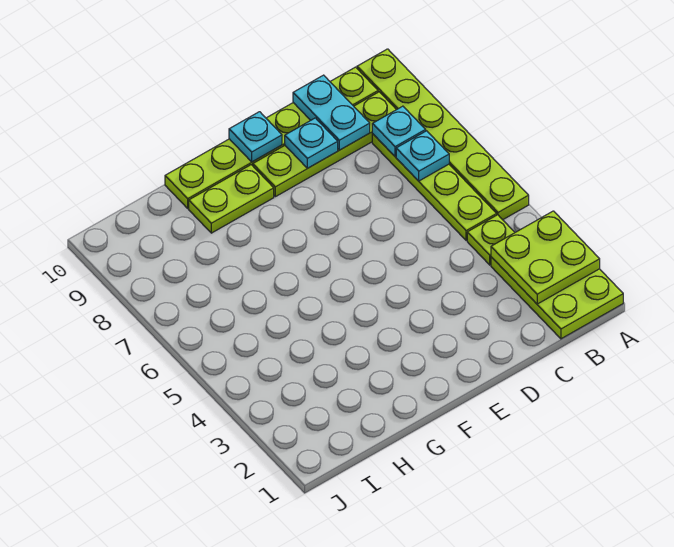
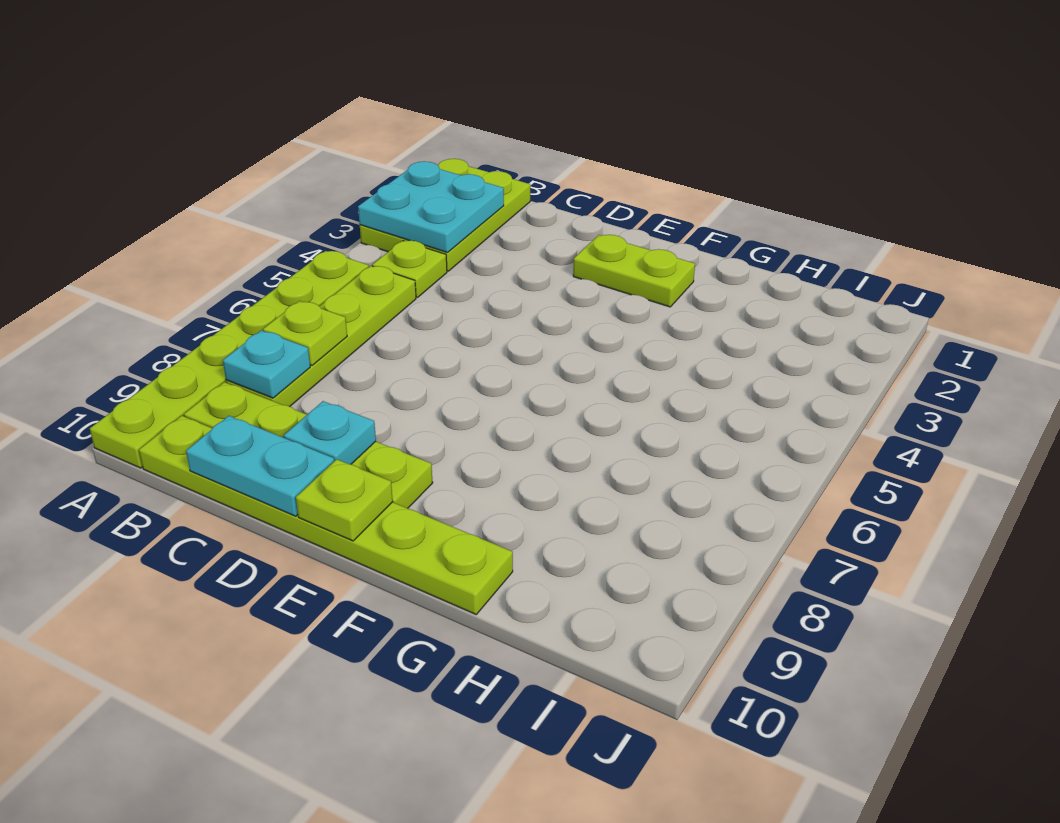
lime plate A2:B3 level 2 -> cyan plate A2:B3 level 2
cyan plate B7 level 2 -> lime plate B7 level 2
cyan plate C9:C10 level 2 -> cyan plate C10:D10 level 2
cyan plate E10 level 2 -> lime plate E10 level 2
lime plate F9:G9 level 1 -> lime plate E2:F2 level 1

